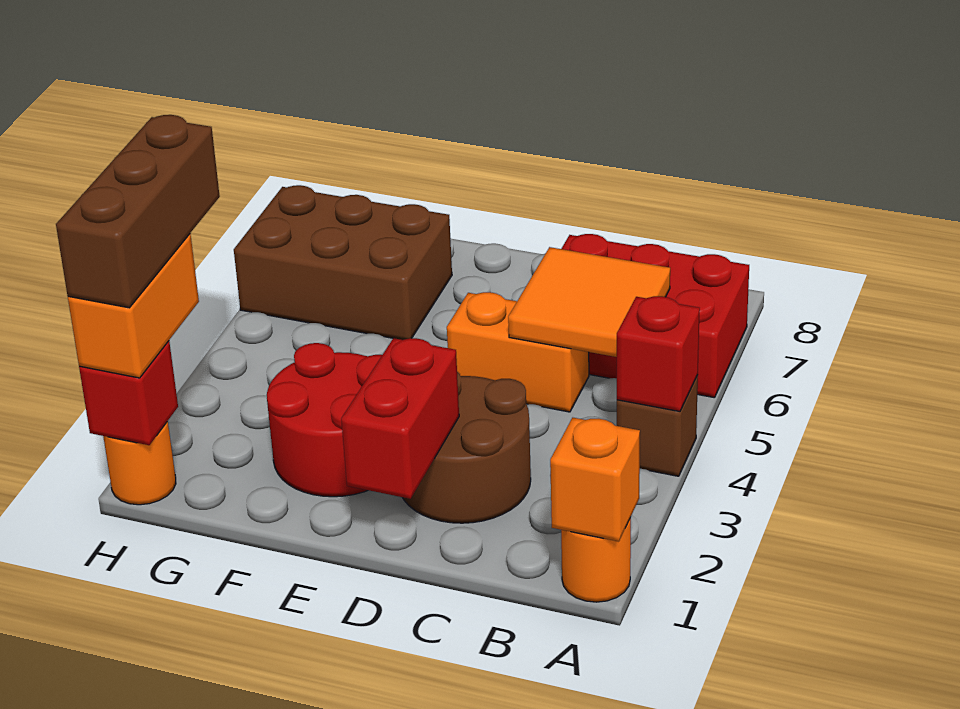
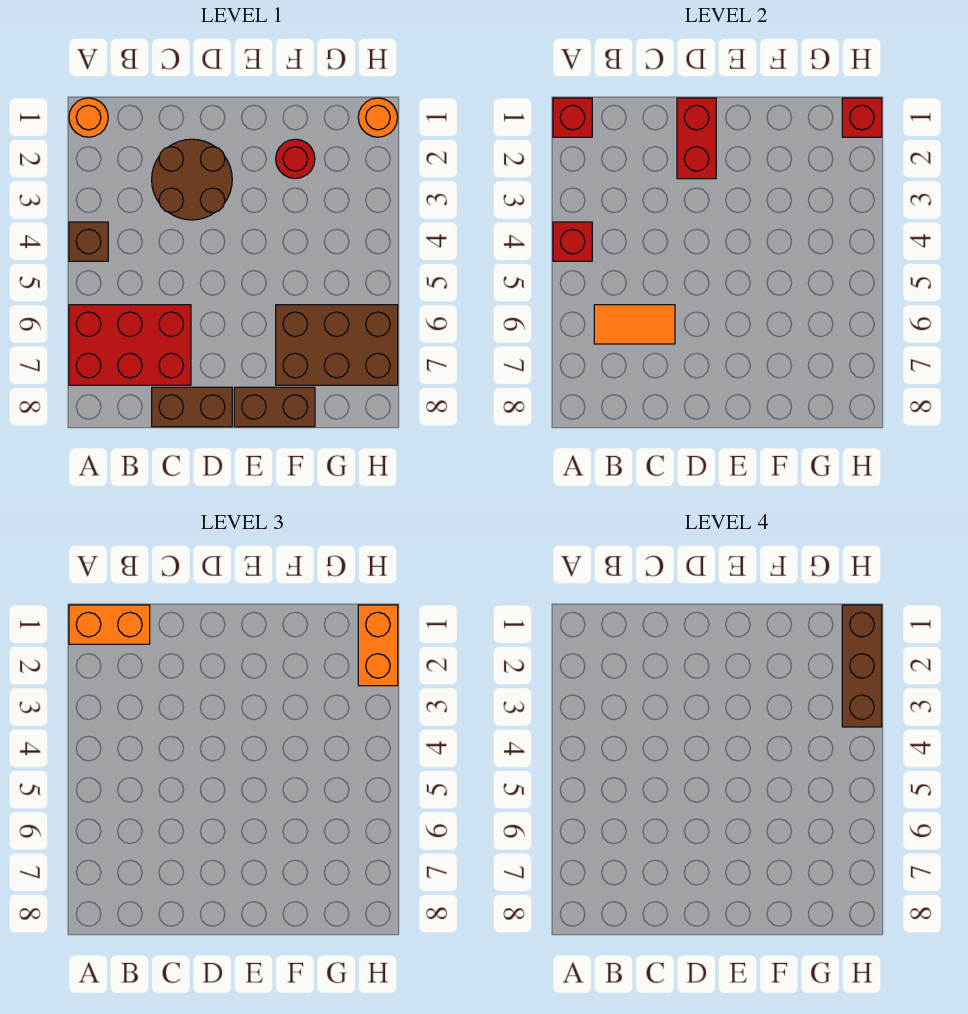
orange brick A1 level 2 -> red brick A1 level 2
orange tile B5:C6 level 2 -> orange tile B6:C6 level 2
orange brick C5:D5 level 1 -> orange brick A1:B1 level 3
none -> brown brick C8:D8 level 1
red round brick E2:F3 level 1 -> red round brick F2 level 1
none -> brown brick E8:F8 level 1

